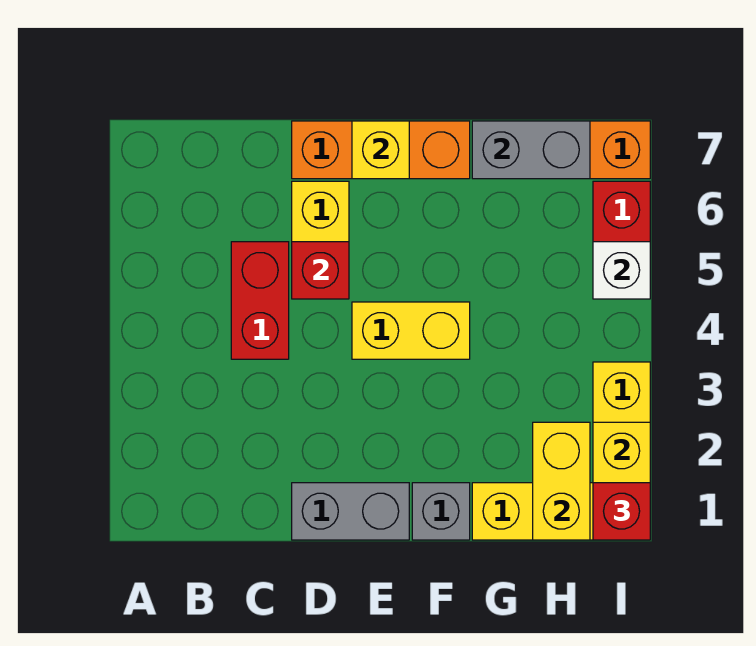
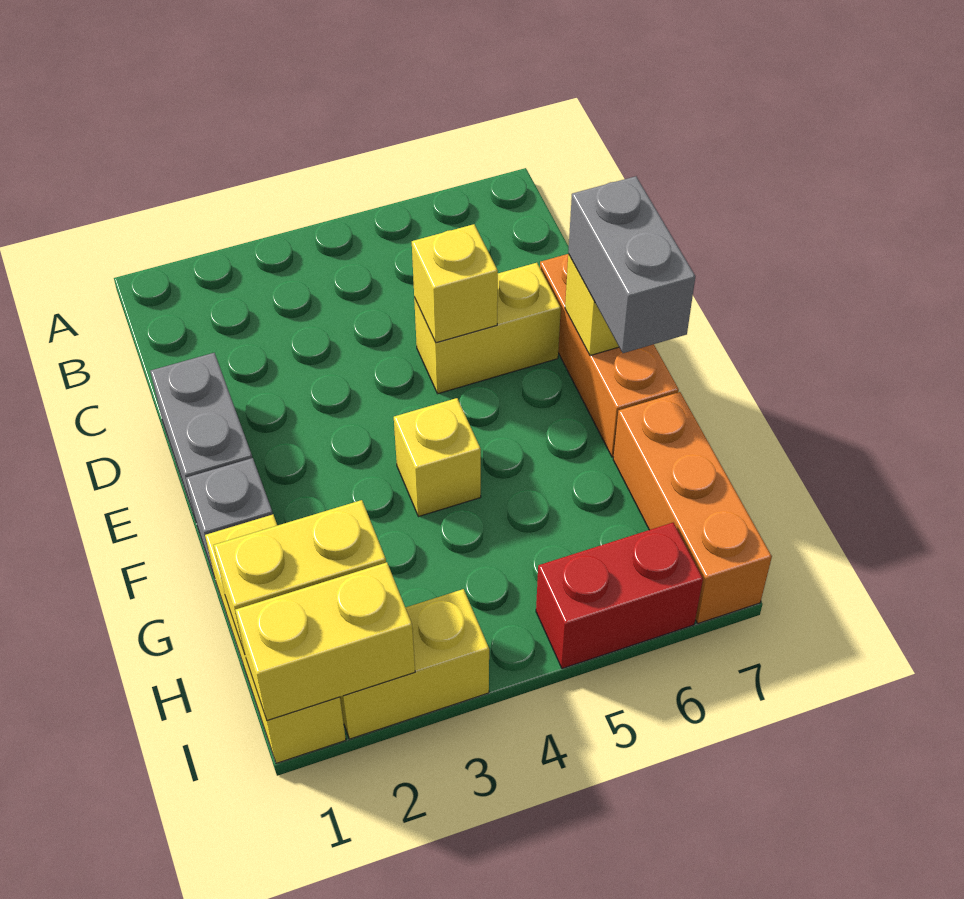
red brick C4:C5 level 1 -> none
red brick D5 level 2 -> yellow brick D5 level 2
yellow brick E4:F4 level 1 -> yellow brick F4 level 1
grey brick G7:H7 level 2 -> grey brick E7:F7 level 3
red brick I1 level 3 -> none
white brick I5 level 2 -> none

